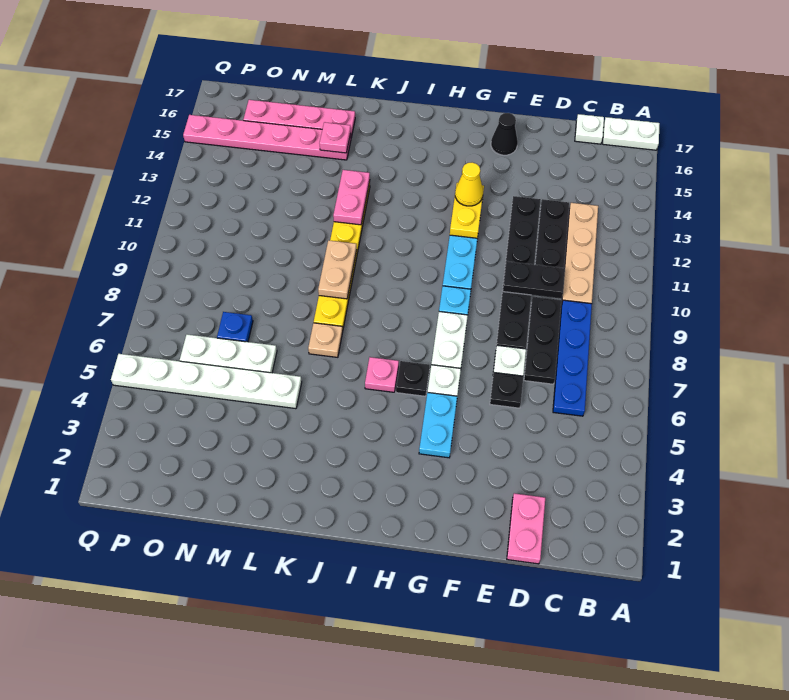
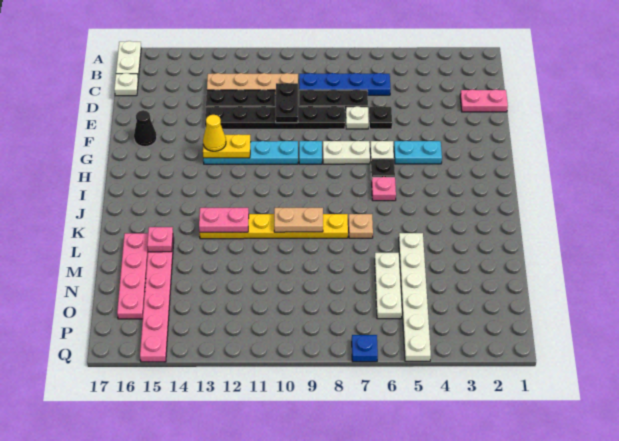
blue plate N7 level 1 -> blue plate Q7 level 1

